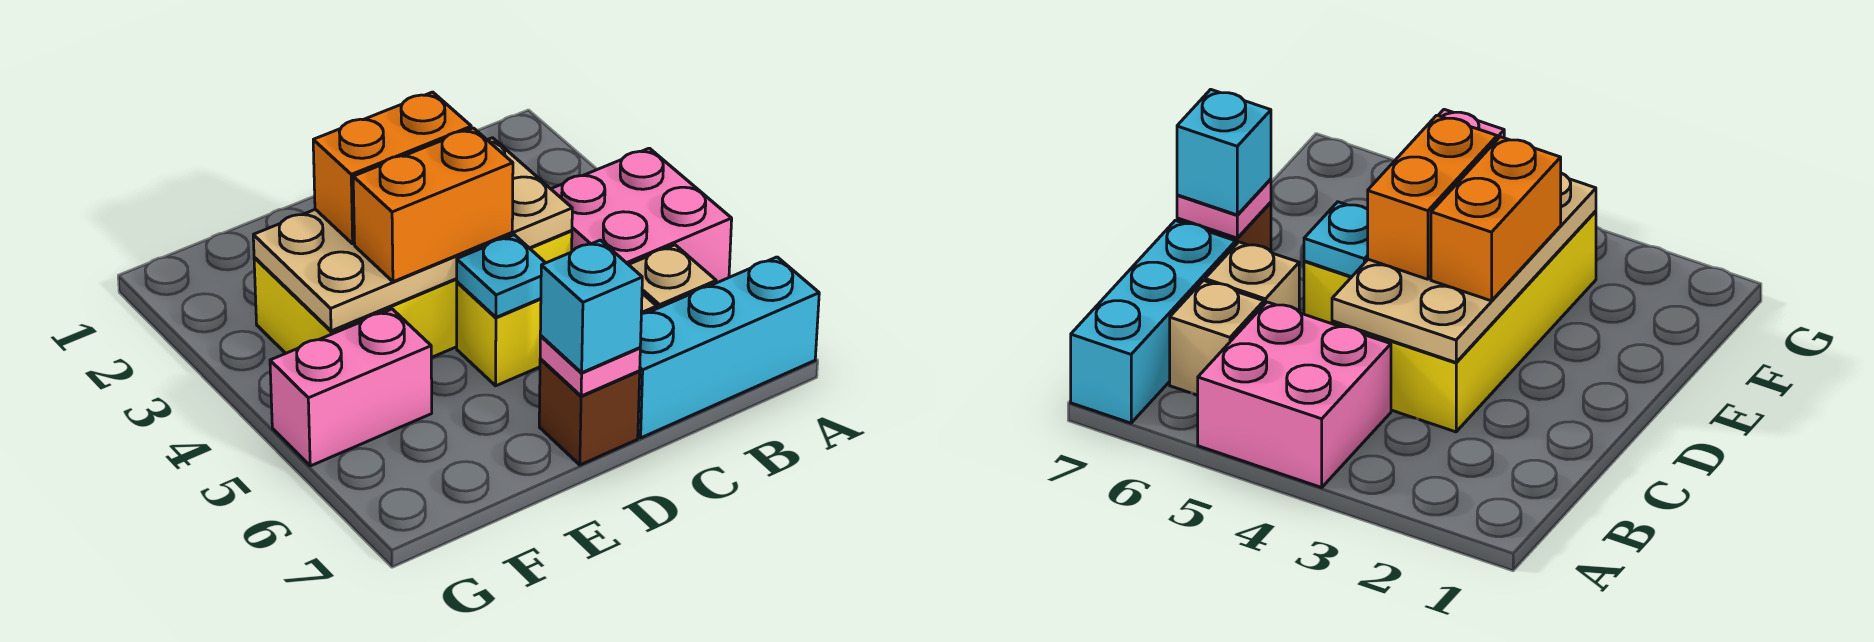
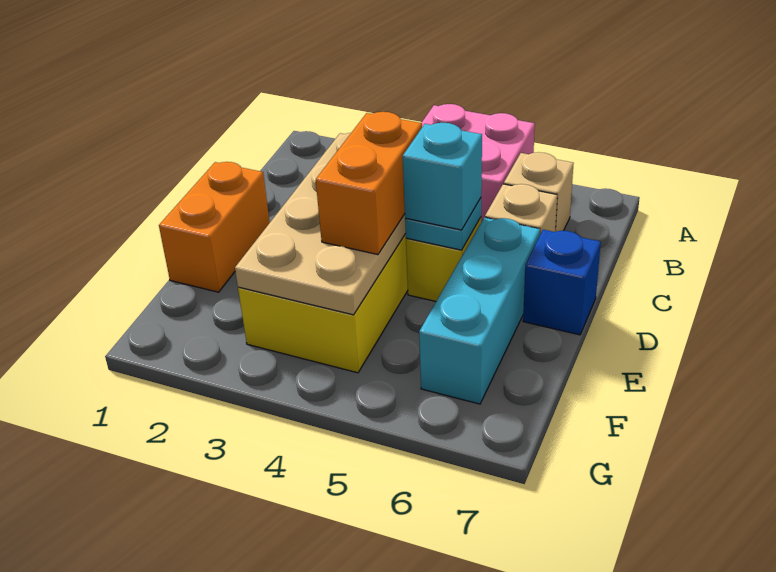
cyan brick A7:C7 level 1 -> cyan brick D6:F6 level 1
orange brick D3:E3 level 3 -> orange brick D1:E1 level 1
brown brick D7 level 1 -> blue brick D7 level 1
pink plate D7 level 2 -> none
cyan brick D7 level 3 -> cyan brick D5 level 3
pink brick F5:G5 level 1 -> none

